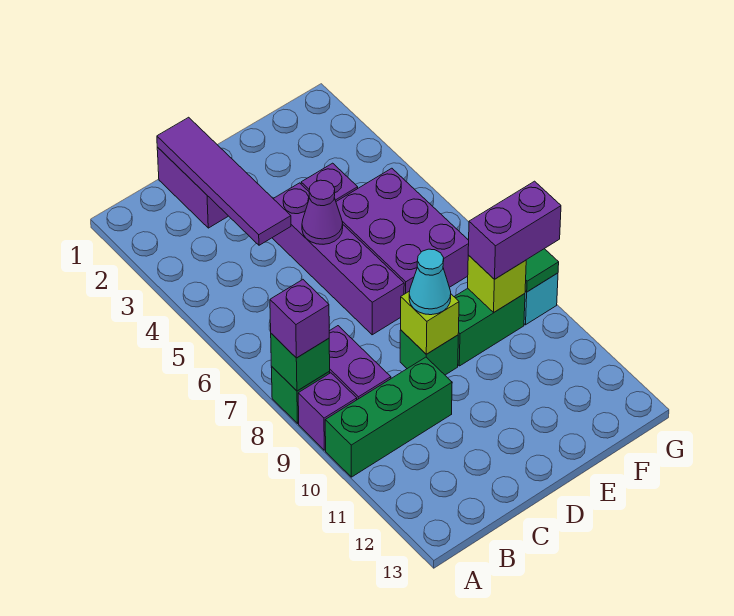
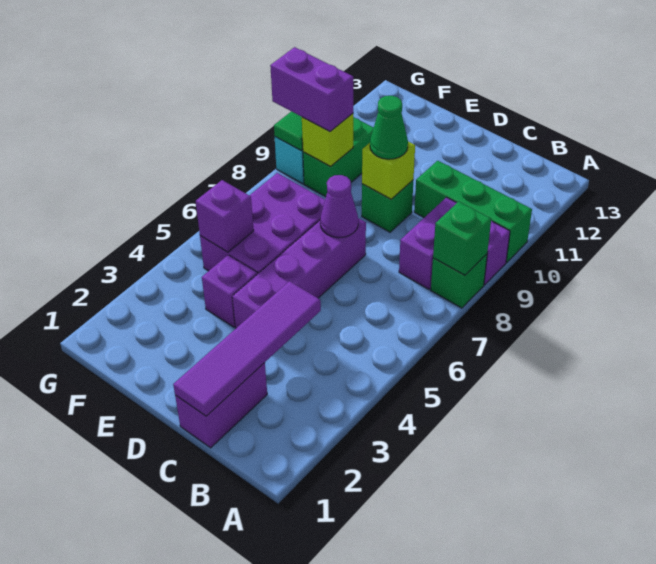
purple brick A8 level 3 -> purple brick F5 level 2
purple cone D5 level 2 -> purple cone D7 level 2
cyan cone D9 level 3 -> green cone D9 level 3
green brick E9:F9 level 1 -> green brick F9:F10 level 1

